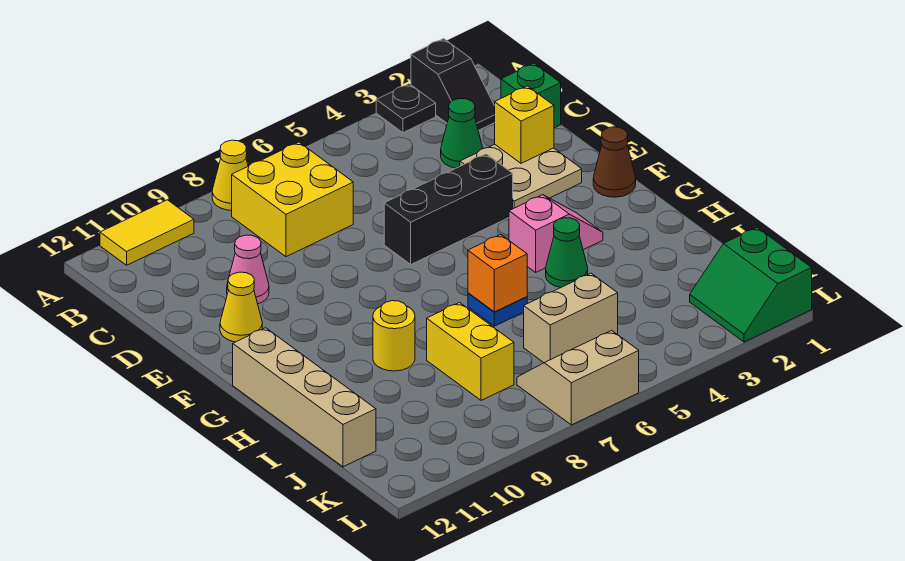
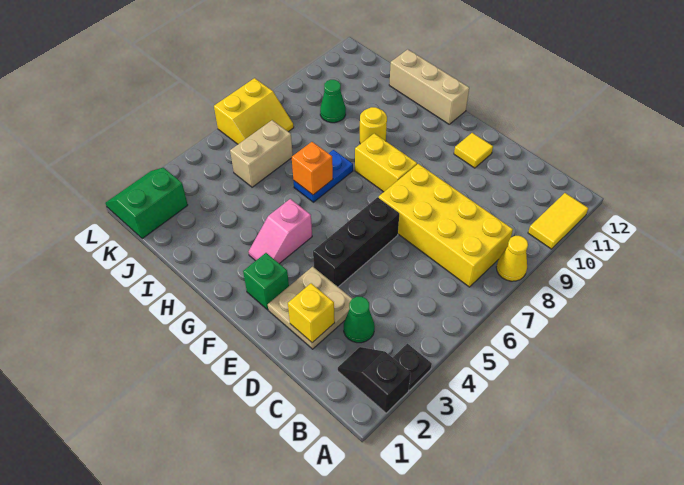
yellow brick B7:C8 level 1 -> yellow brick B7:E8 level 1
green brick C1 level 1 -> green brick F2 level 1
pink cone D10 level 1 -> none
yellow cone E11 level 1 -> yellow tile E11 level 1
brown cone F1 level 1 -> none
tan brick G12:J12 level 1 -> tan brick G12:I12 level 1
green cone H4 level 1 -> green cone J9 level 1
blue plate H6 level 1 -> blue plate H6:H7 level 1
yellow brick I8:J8 level 1 -> yellow brick F8:G8 level 1
green slope K1:L2 level 1 top 1 -> green slope K1:L2 level 1 top K
tan slope K6:L7 level 1 top L -> yellow slope K6:L7 level 1 top L

